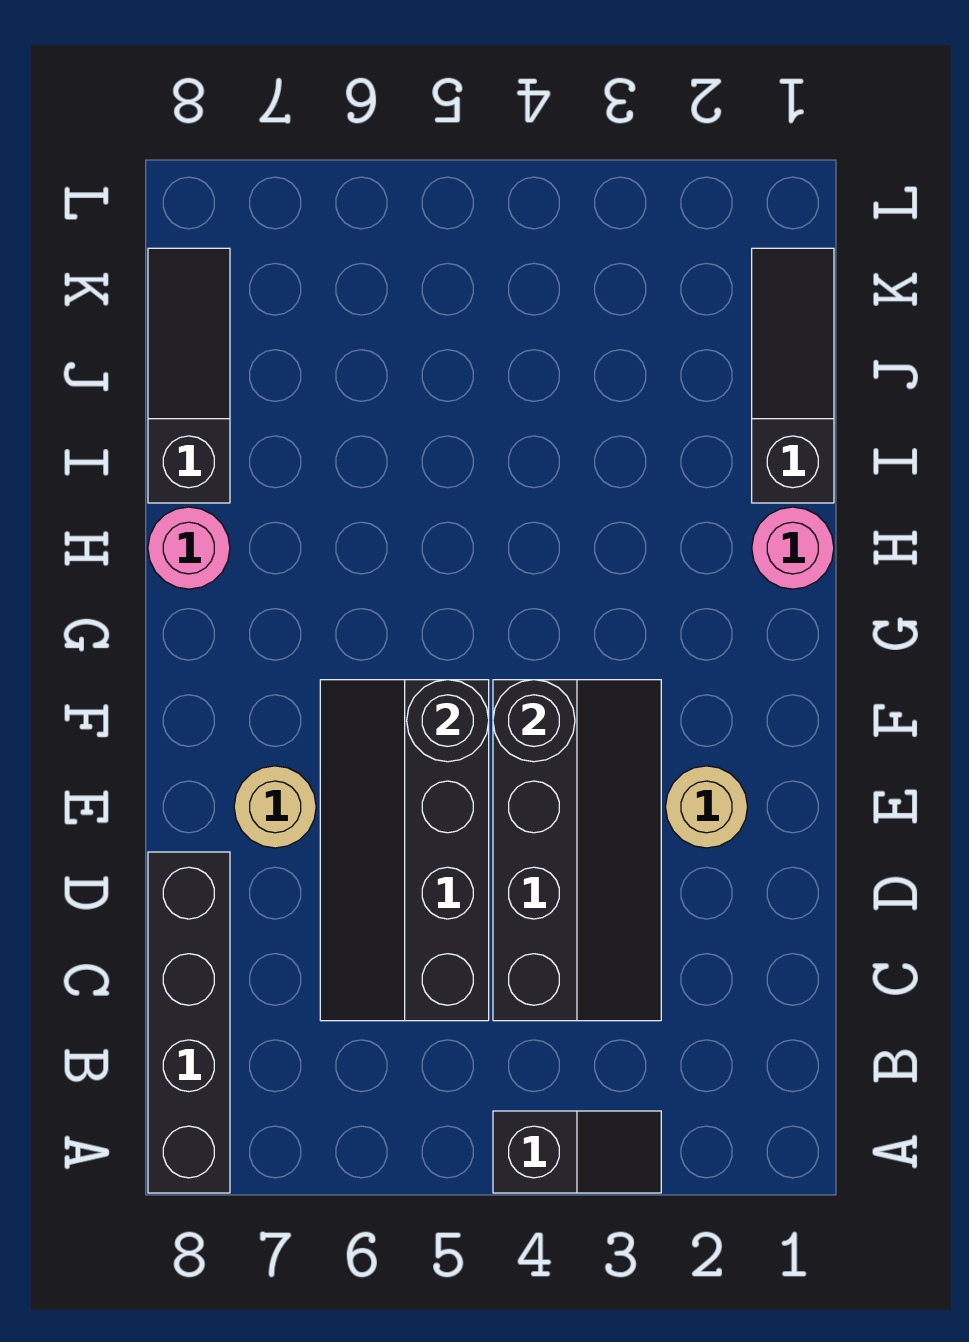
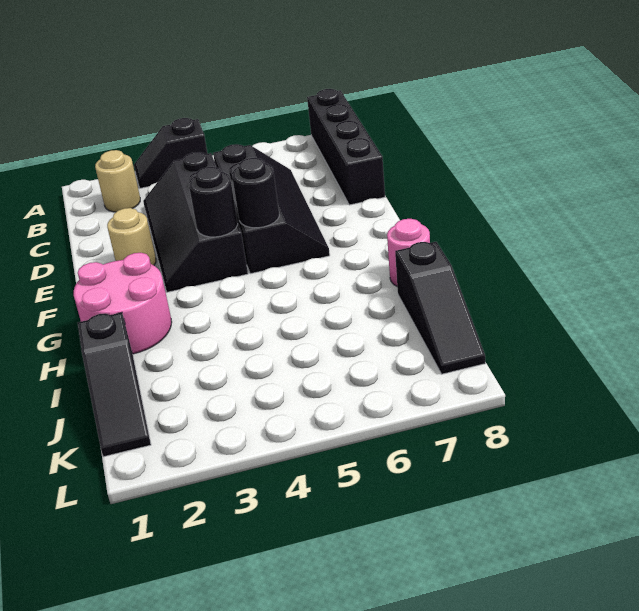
tan round brick E7 level 1 -> tan round brick B2 level 1
pink round brick H1 level 1 -> pink round brick G1:H2 level 1

